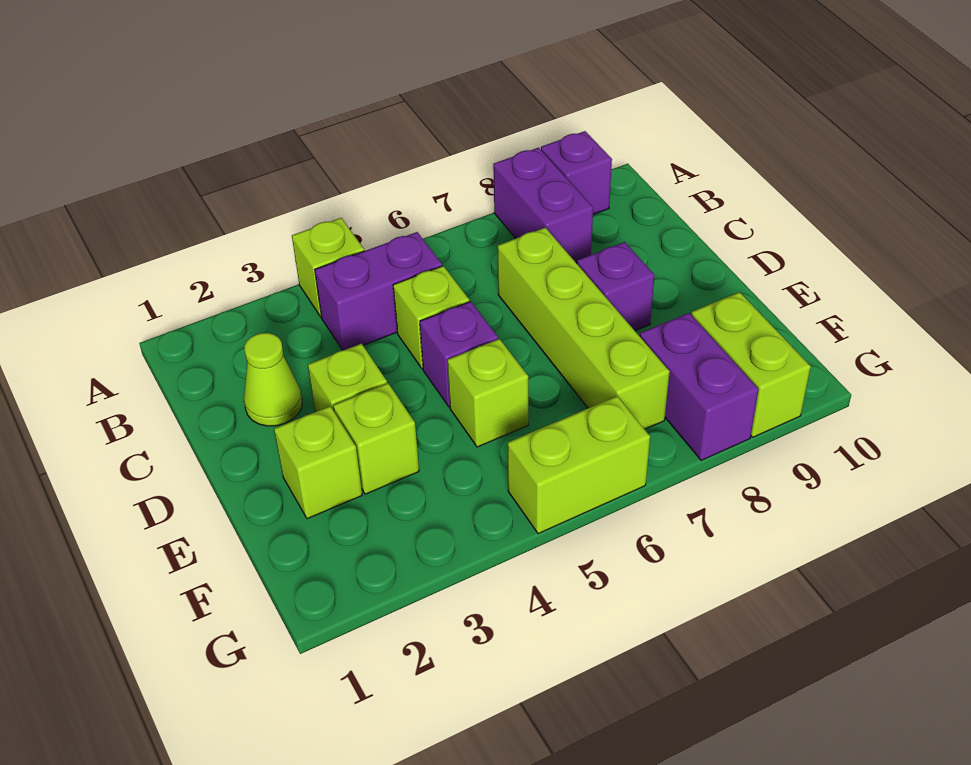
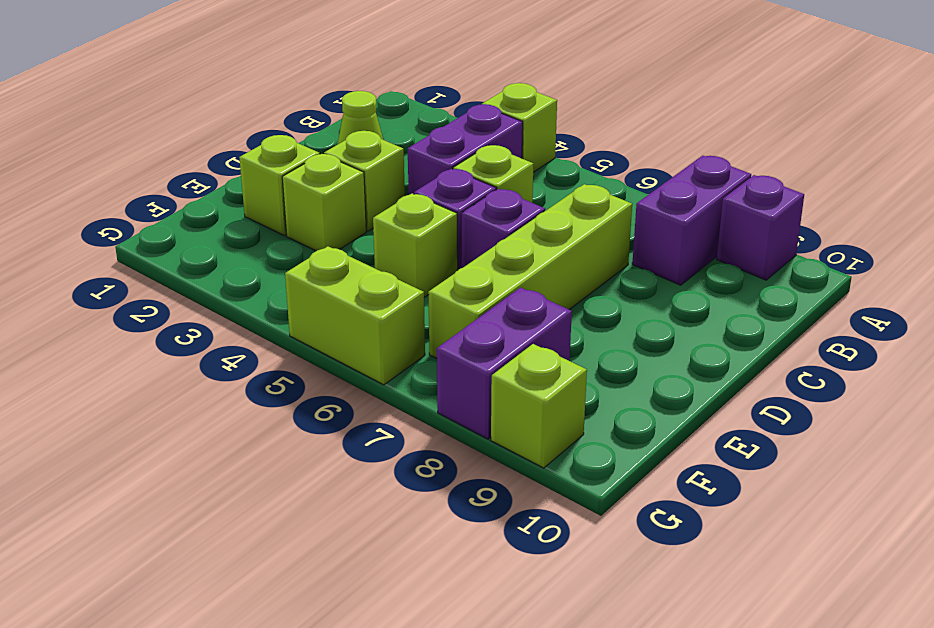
purple brick B4:B5 level 1 -> purple brick B4:C4 level 1
purple brick D8 level 1 -> purple brick D6 level 1
lime brick F9:G9 level 1 -> lime brick G9 level 1

